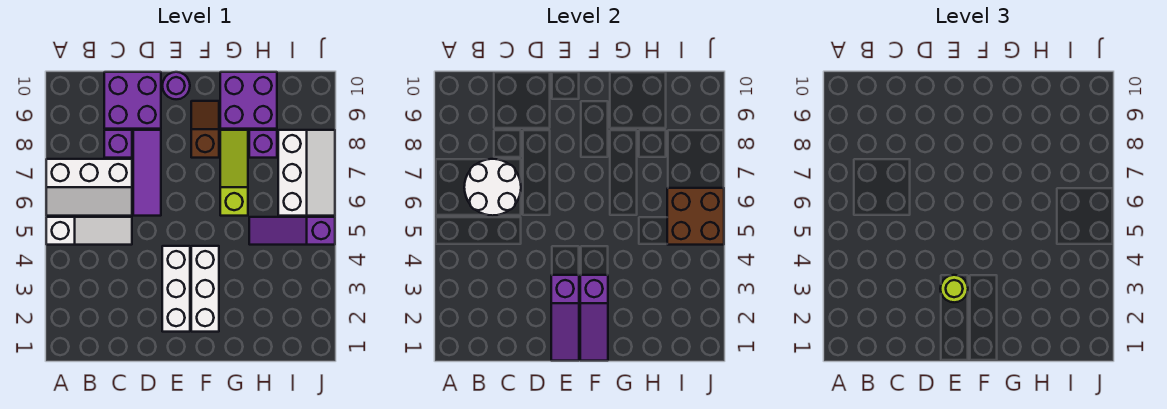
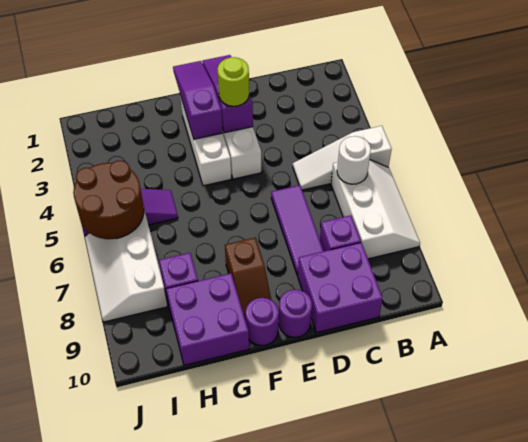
white slope A6:C7 level 1 top 7 -> white slope A6:B8 level 1 top B
white round brick B6:C7 level 2 -> white round brick B6 level 2
none -> purple round brick F10 level 1
lime slope G6:G8 level 1 top 6 -> none
brown brick I5:J6 level 2 -> brown round brick I5:J6 level 2

